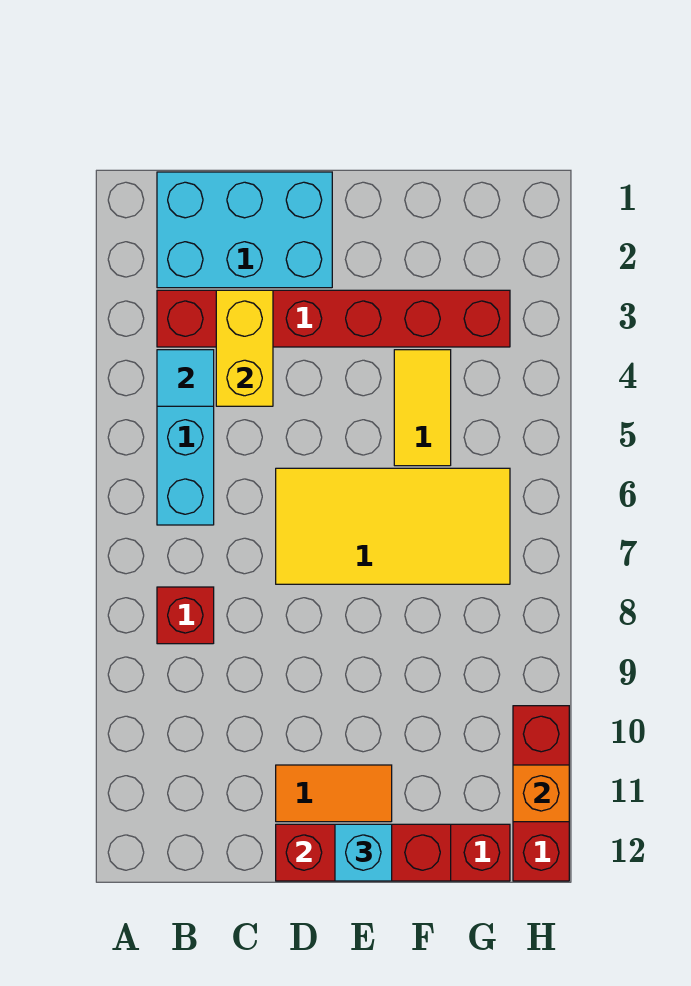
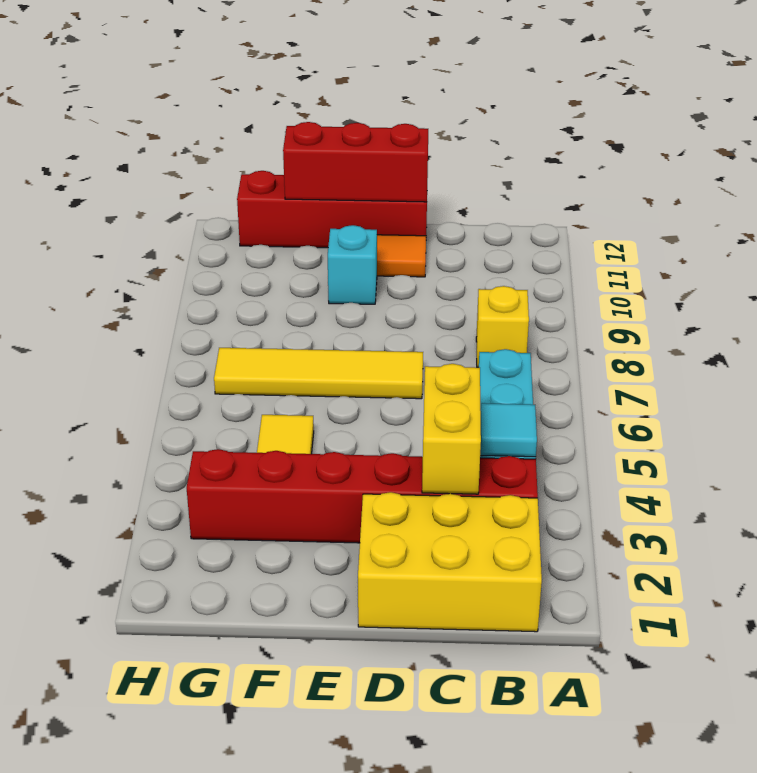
cyan brick B1:D2 level 1 -> yellow brick B1:D2 level 1
red brick B8 level 1 -> yellow brick B8 level 1
yellow tile D6:G7 level 1 -> yellow tile D7:G7 level 1
cyan brick E12 level 3 -> cyan brick E10 level 1
red brick H10:H12 level 1 -> none
orange brick H11 level 2 -> none

